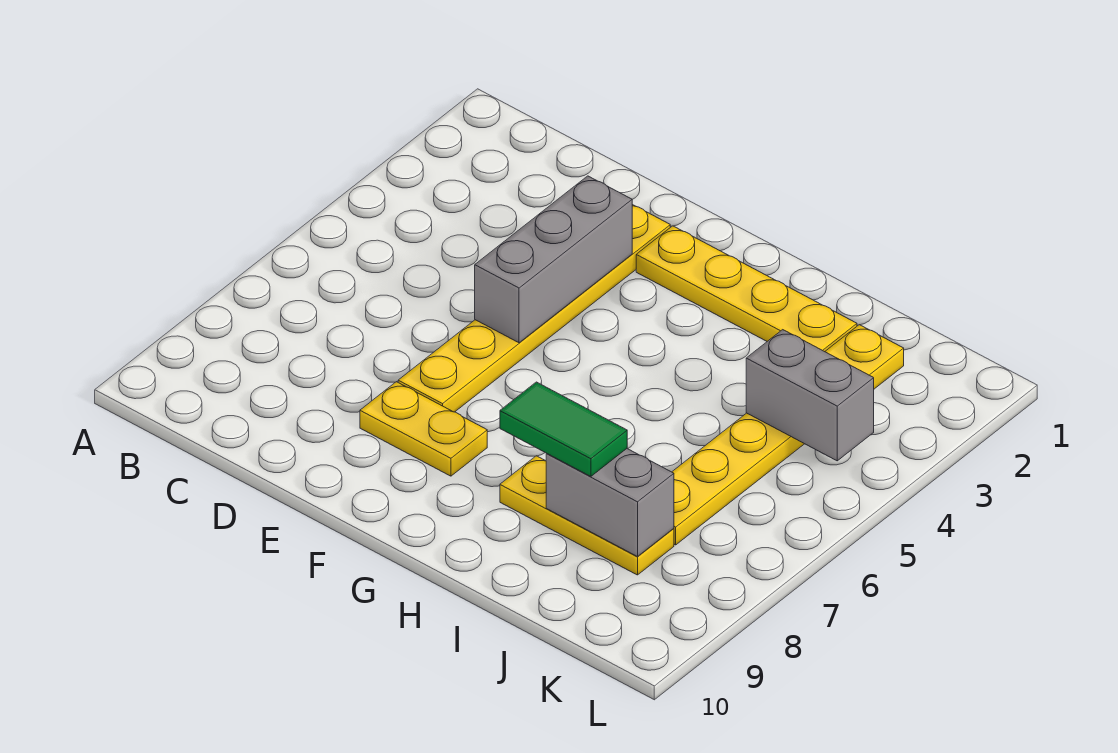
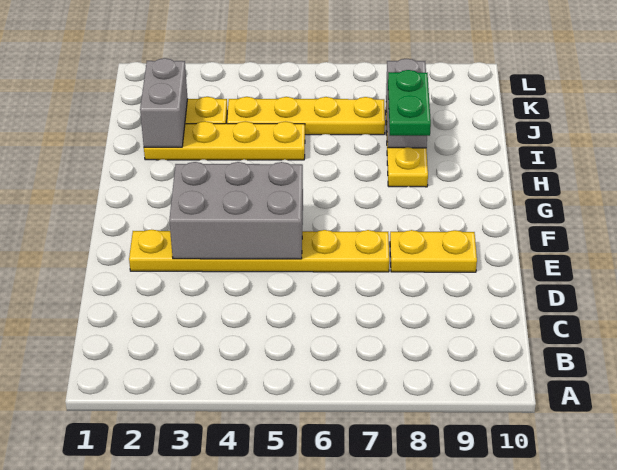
grey brick E3:E5 level 2 -> grey brick E3:F5 level 2
yellow plate E8:F8 level 1 -> yellow plate E8:E9 level 1
yellow plate F2:I2 level 1 -> yellow plate I2:I5 level 1
green tile H8:I8 level 3 -> green plate H8:I8 level 3
grey brick J4:K4 level 2 -> grey brick I2:J2 level 2

